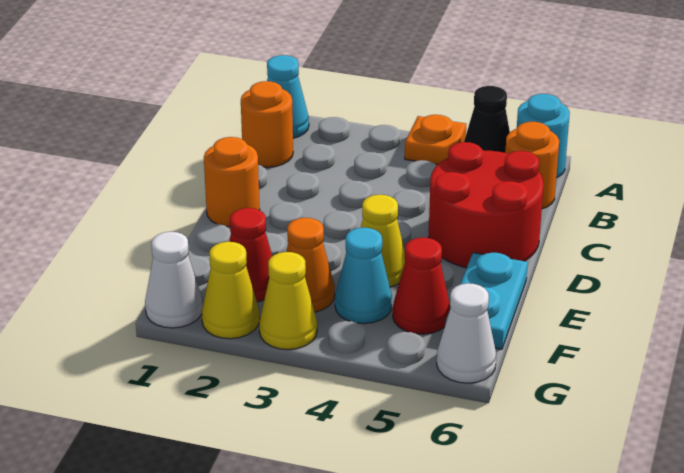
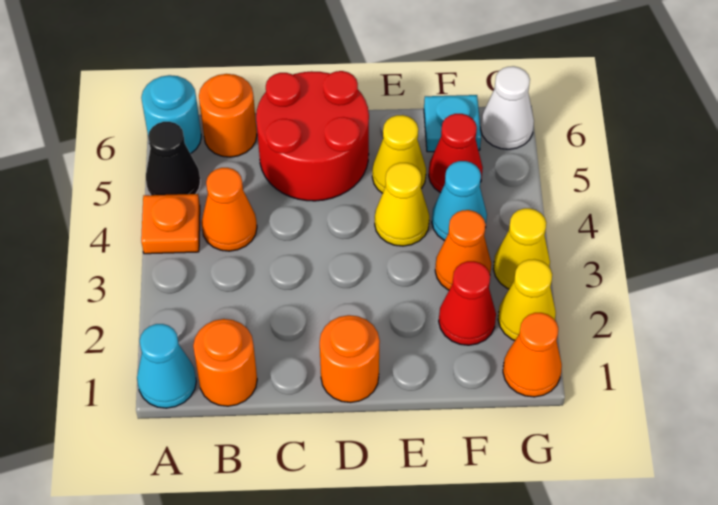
none -> orange cone B4 level 1
none -> yellow cone E5 level 1
cyan plate E6:F6 level 1 -> cyan plate F6 level 1
white cone G1 level 1 -> orange cone G1 level 1

